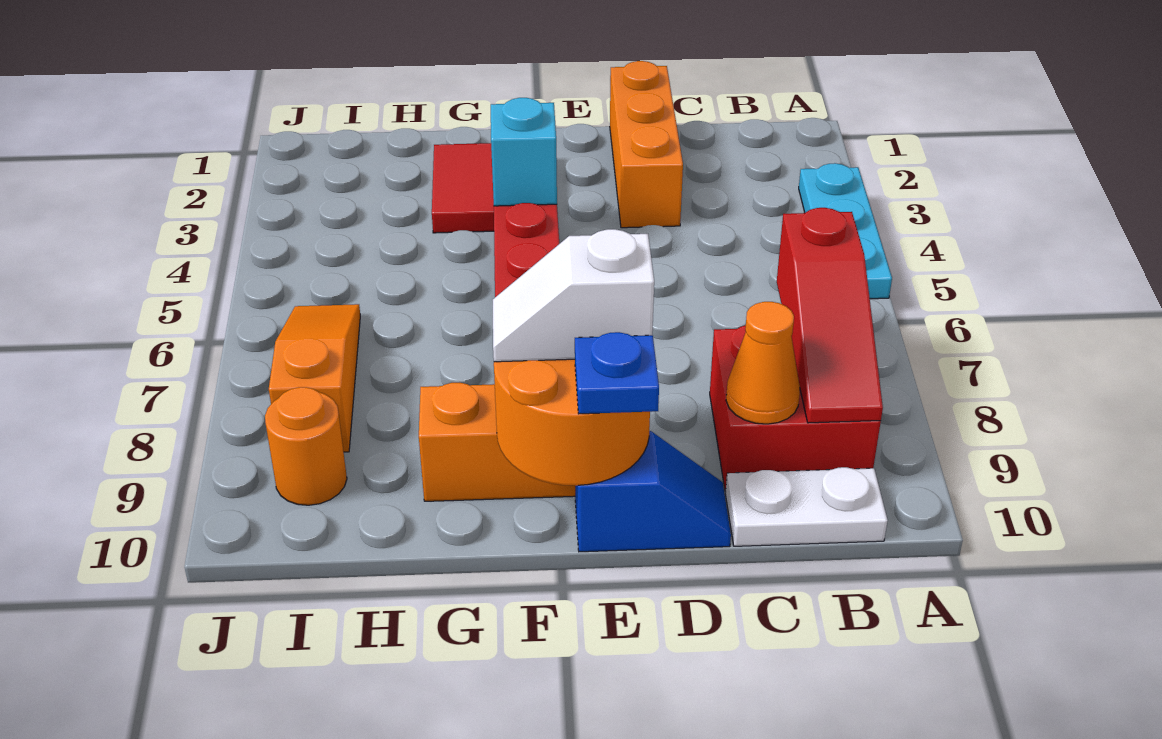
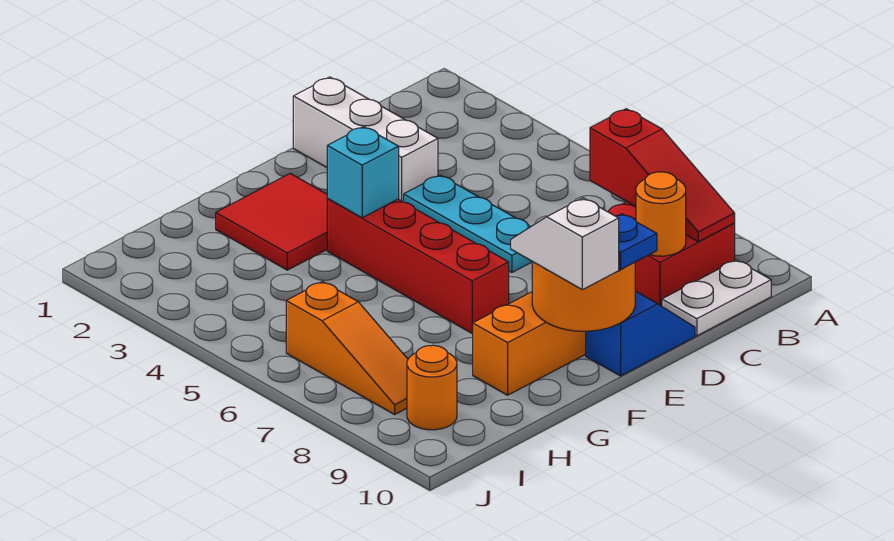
cyan plate A3:A5 level 1 -> cyan plate D4:D6 level 1
orange cone C9 level 2 -> orange round brick C9 level 2
orange brick D1:D3 level 1 -> white brick D1:D3 level 1
white slope E9:F9 level 3 top E -> white slope F9:F10 level 3 top 10
orange slope I6:I8 level 1 top 8 -> orange slope I6:I8 level 1 top 6

